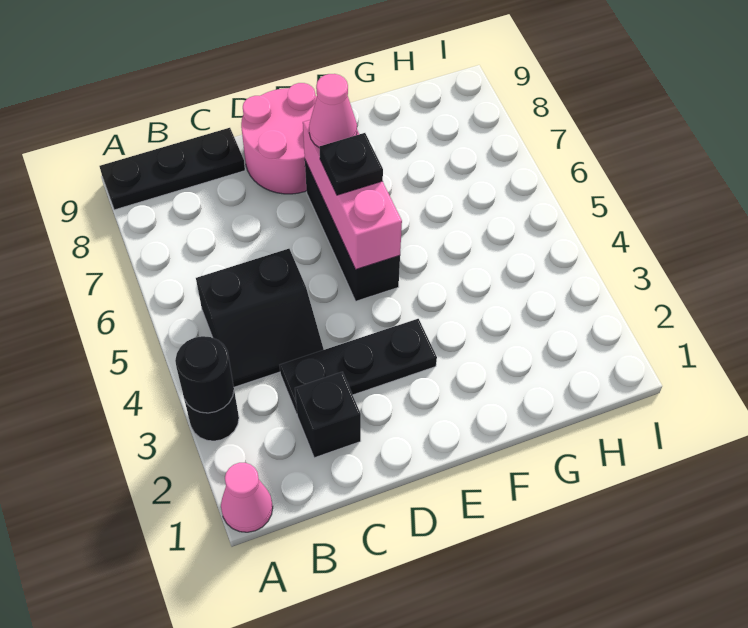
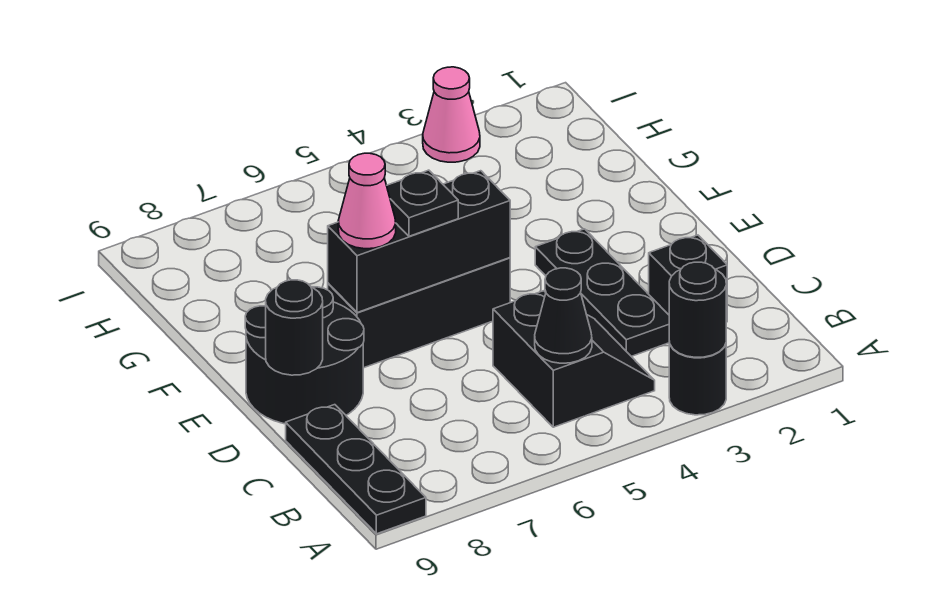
pink cone A1 level 1 -> pink cone I3 level 1
none -> black cone B5 level 2
pink round brick D8:E9 level 1 -> black round brick D8:E9 level 1
none -> black round brick D9 level 2
pink brick E5:E7 level 2 -> black brick E5:E7 level 2

